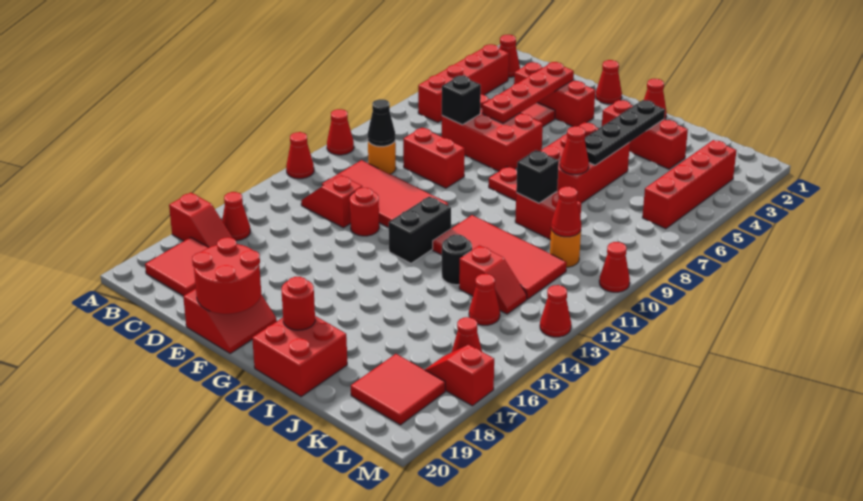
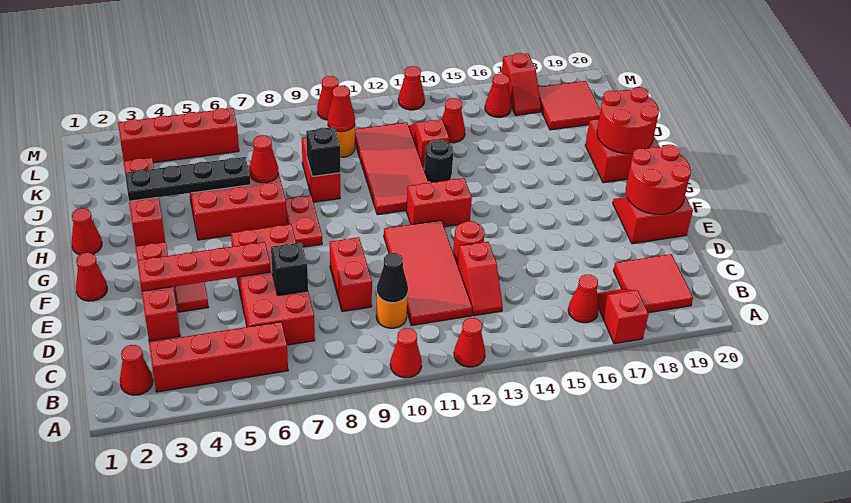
red brick D6:F7 level 1 -> red brick C6:F7 level 1
black brick G12:G13 level 1 -> red brick G12:G13 level 1
red round brick H19 level 2 -> red round brick H19:I20 level 2

